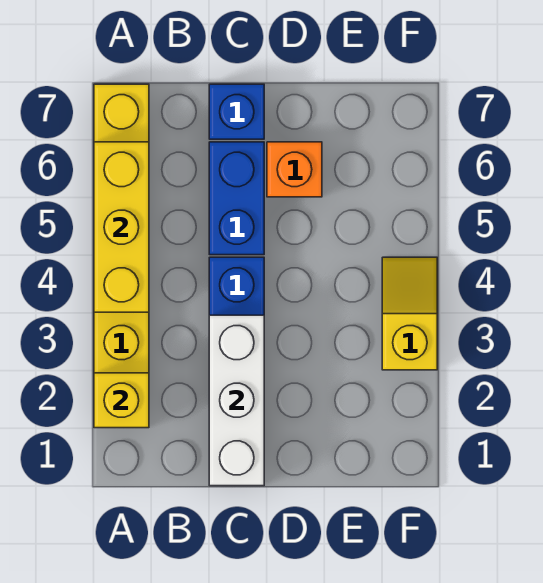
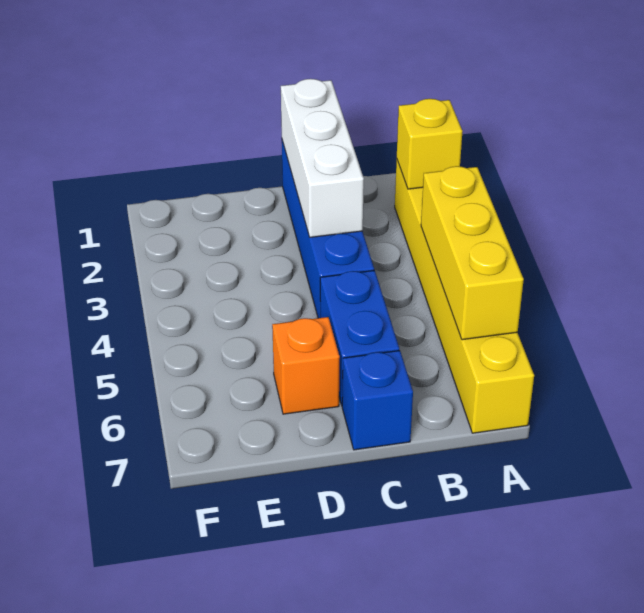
yellow slope F3:F4 level 1 top 3 -> none

